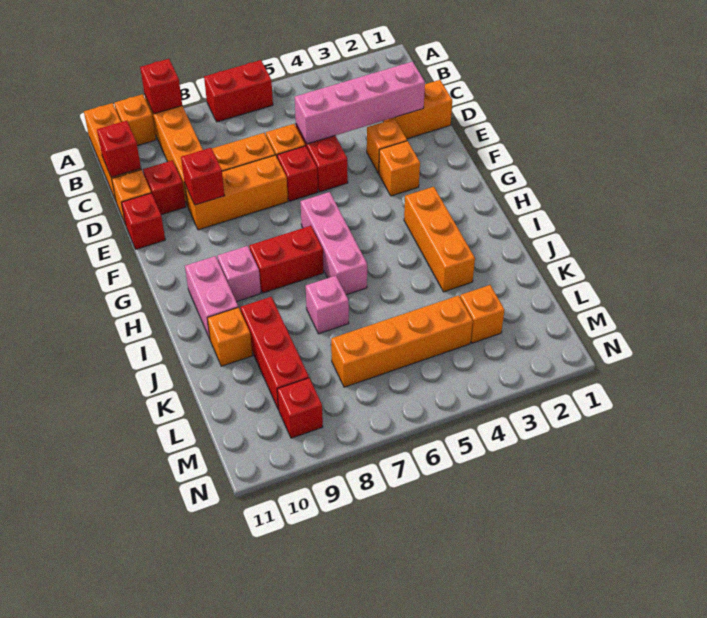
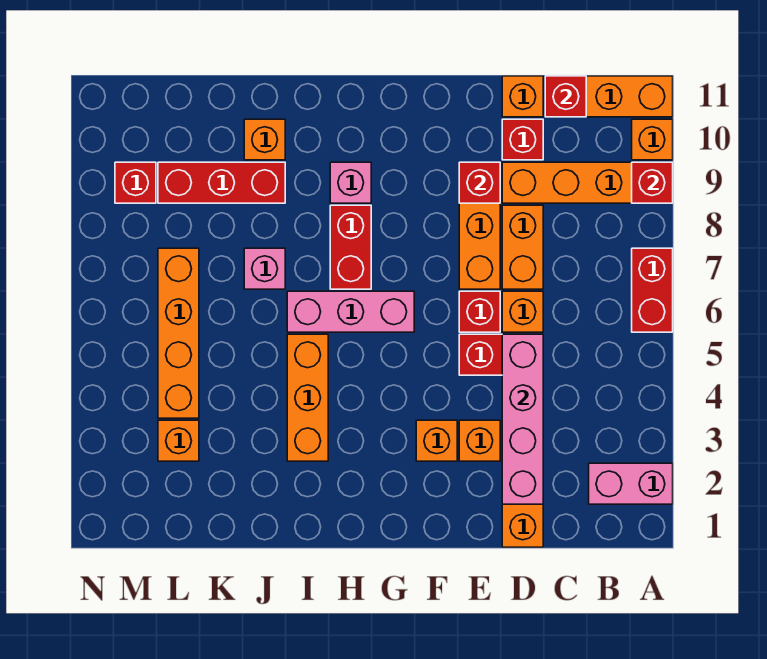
red brick E11 level 1 -> none
orange brick H3:J3 level 1 -> orange brick I3:I5 level 1
pink brick H10:I10 level 1 -> pink brick A2:B2 level 1

